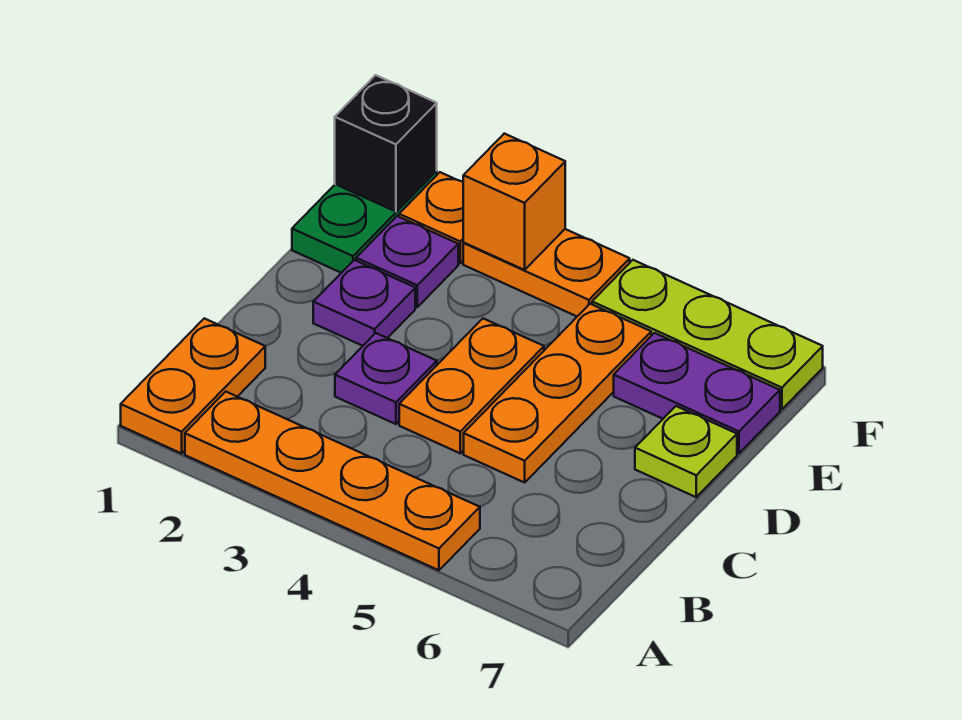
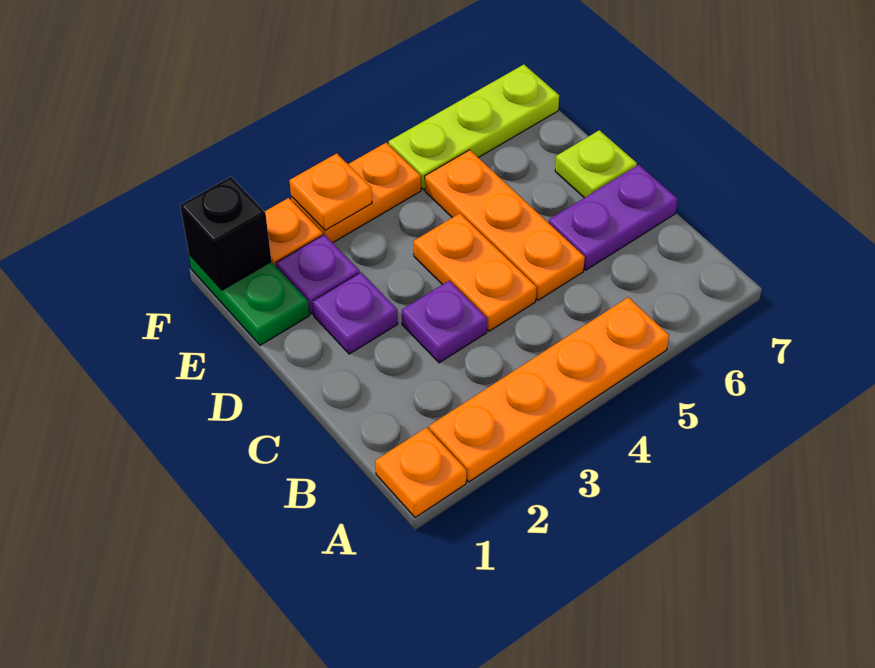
orange plate A1:B1 level 1 -> orange plate A1 level 1
purple plate E6:E7 level 1 -> purple plate C6:C7 level 1
orange brick F3 level 2 -> orange plate F3 level 2

